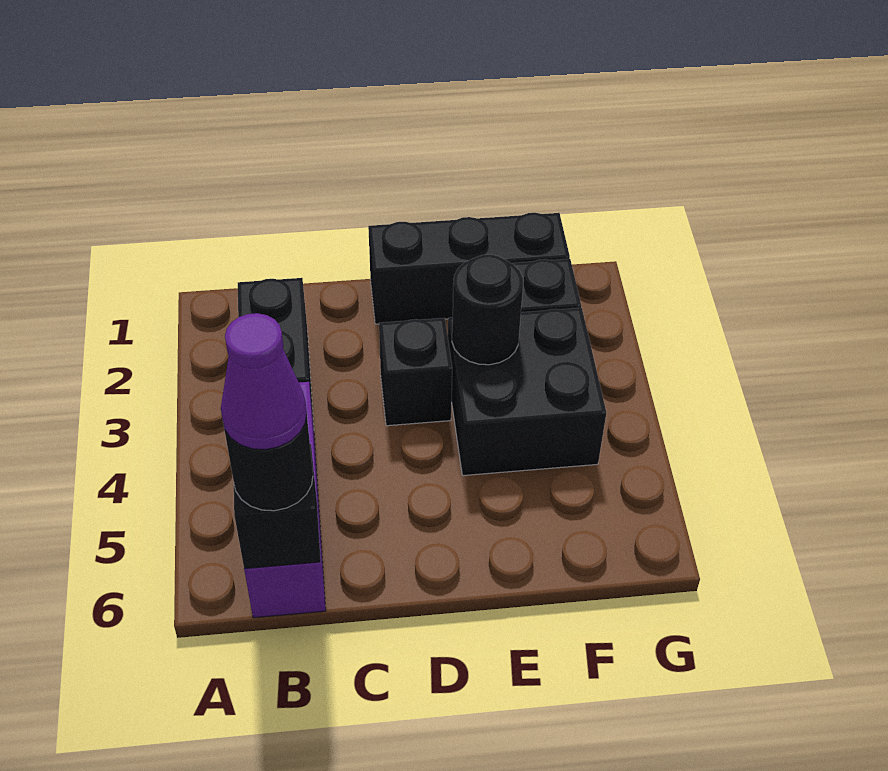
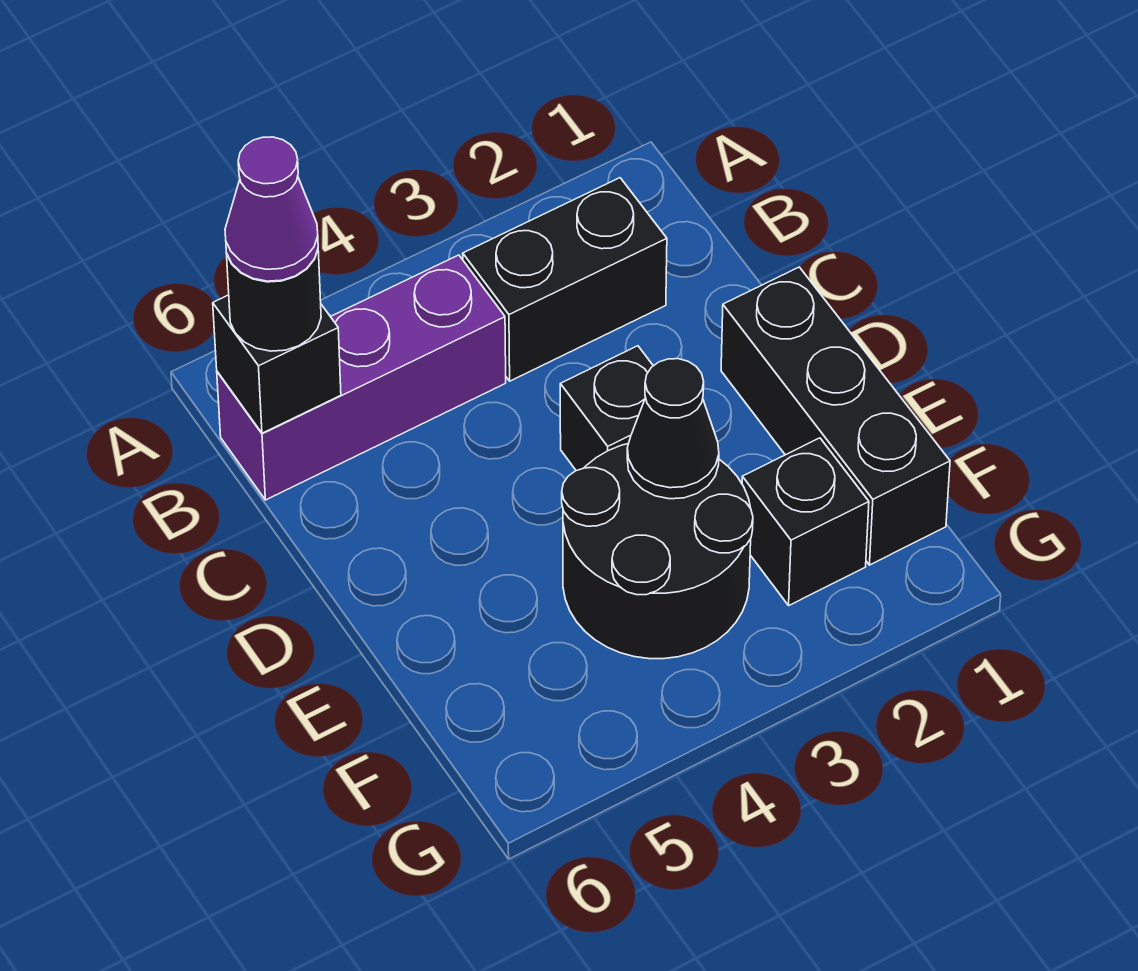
black brick E3:F4 level 1 -> black round brick E3:F4 level 1
black round brick E3 level 2 -> black cone E3 level 2

